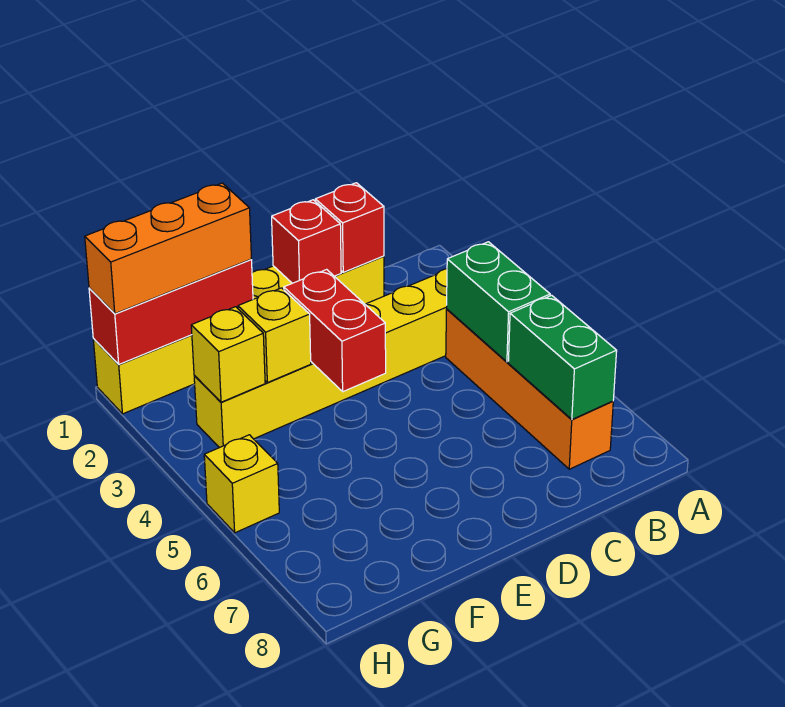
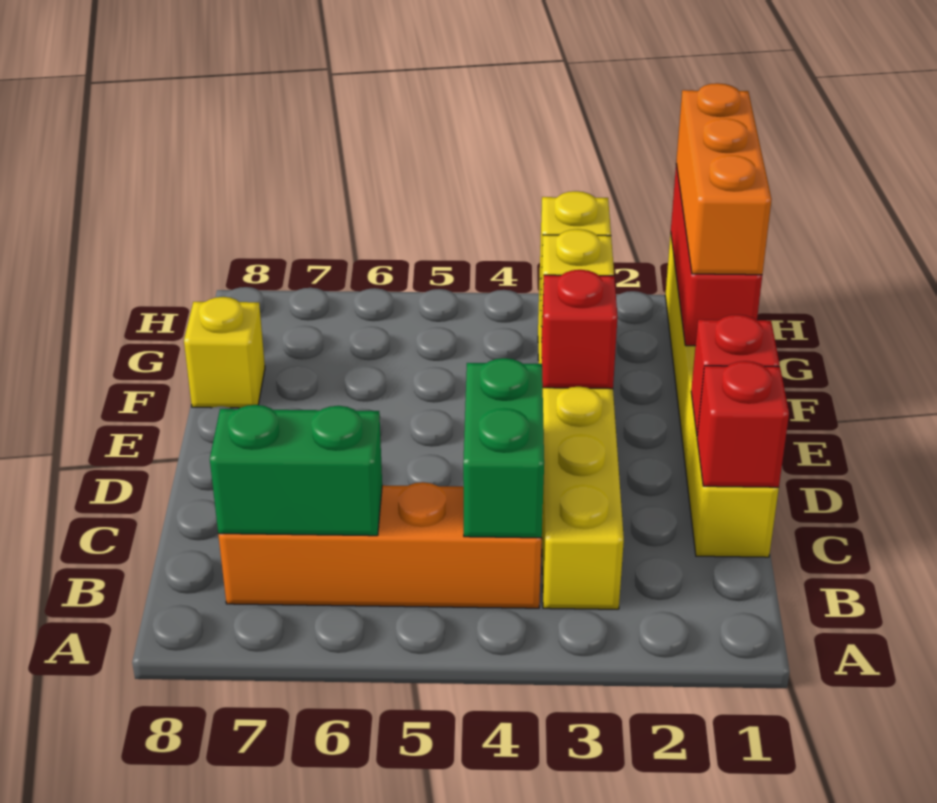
green brick B4:B5 level 2 -> green brick B4:C4 level 2
red brick E3:E4 level 2 -> red brick E3 level 2
yellow brick H5 level 1 -> yellow brick F8 level 1

